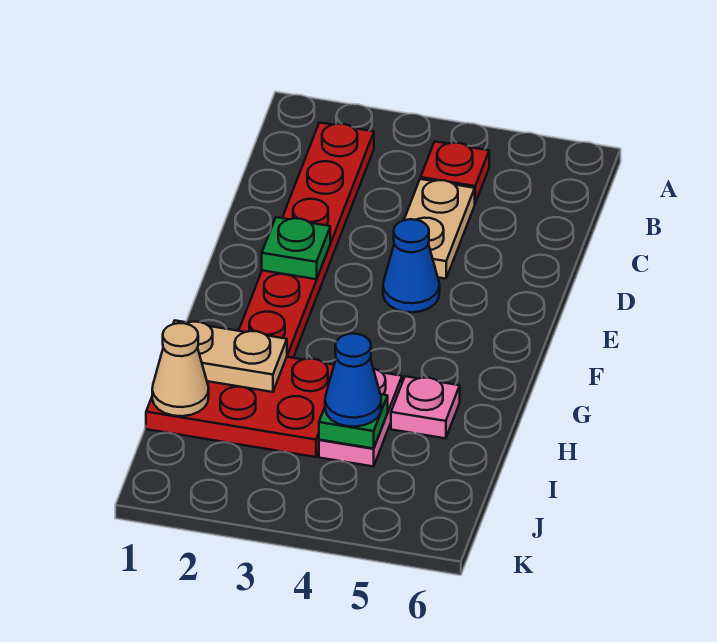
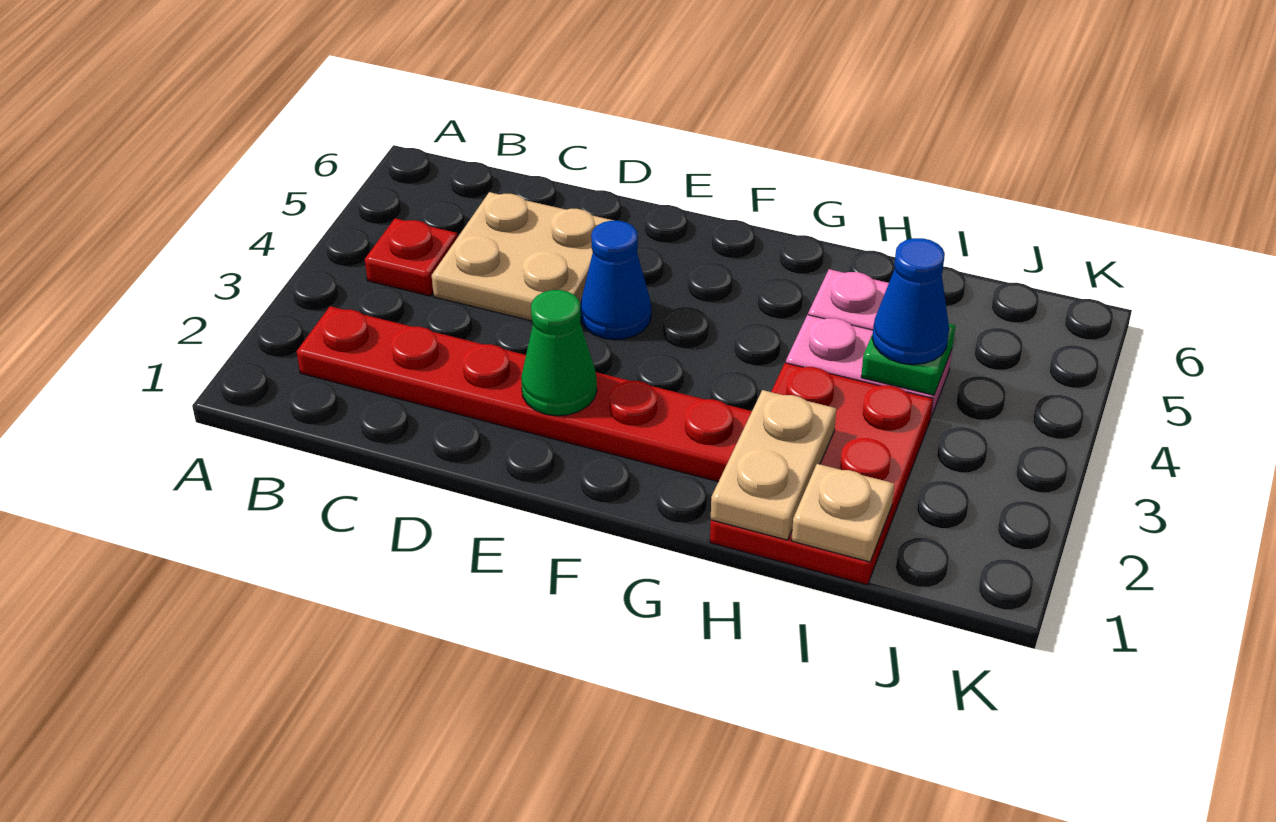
tan plate C4:D4 level 1 -> tan plate C4:D5 level 1
green plate E2 level 2 -> green cone E2 level 2
tan cone I1 level 2 -> tan plate I1 level 2

